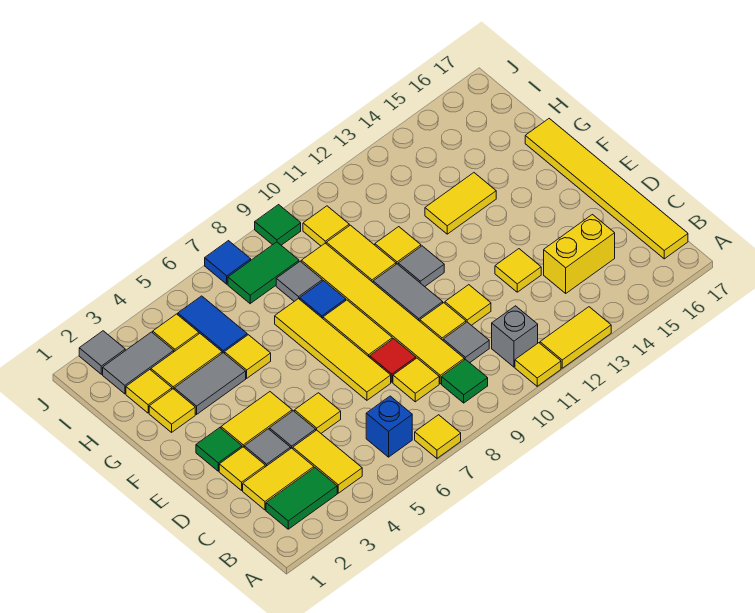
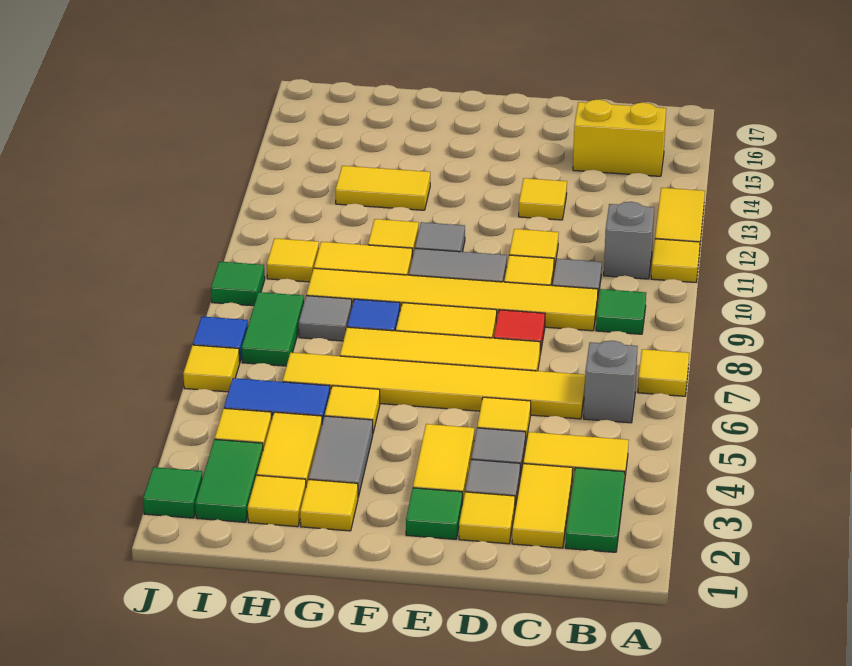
blue brick B6 level 1 -> grey brick B6 level 1
yellow tile B17:G17 level 1 -> yellow tile C6:H6 level 1
yellow tile C8 level 1 -> yellow tile J6 level 1
yellow brick C14:C15 level 1 -> yellow brick B15:C15 level 1
yellow tile G13:G14 level 1 -> yellow tile G13:H13 level 1
grey tile I2:I3 level 1 -> green tile I2:I3 level 1
grey tile J2 level 1 -> green tile J2 level 1

